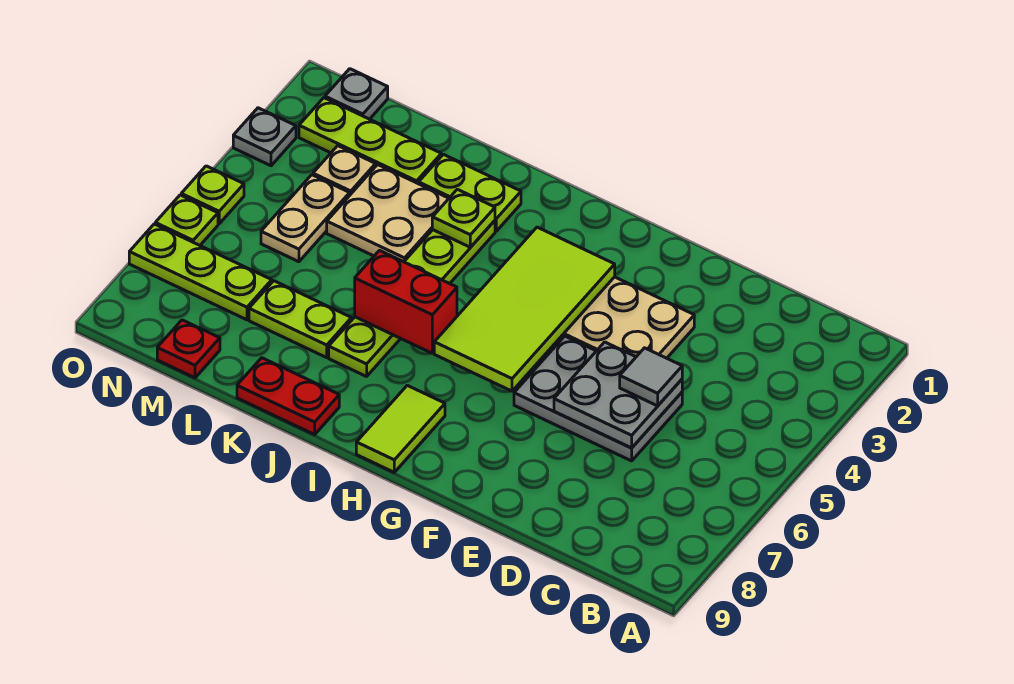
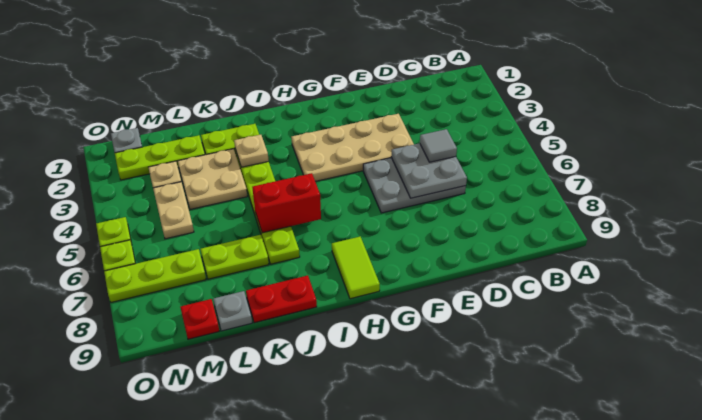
lime tile G3:H6 level 2 -> none
lime plate J3 level 2 -> tan plate J3 level 2
grey plate O3 level 1 -> grey plate L9 level 1

